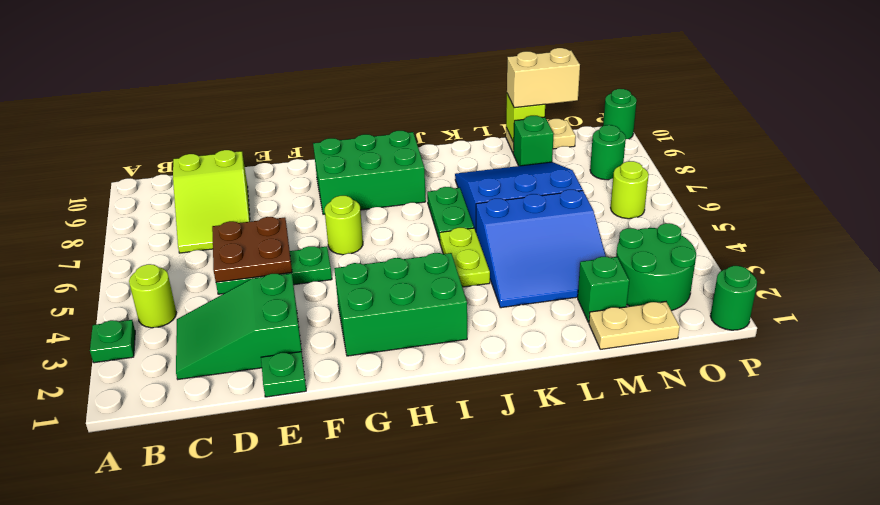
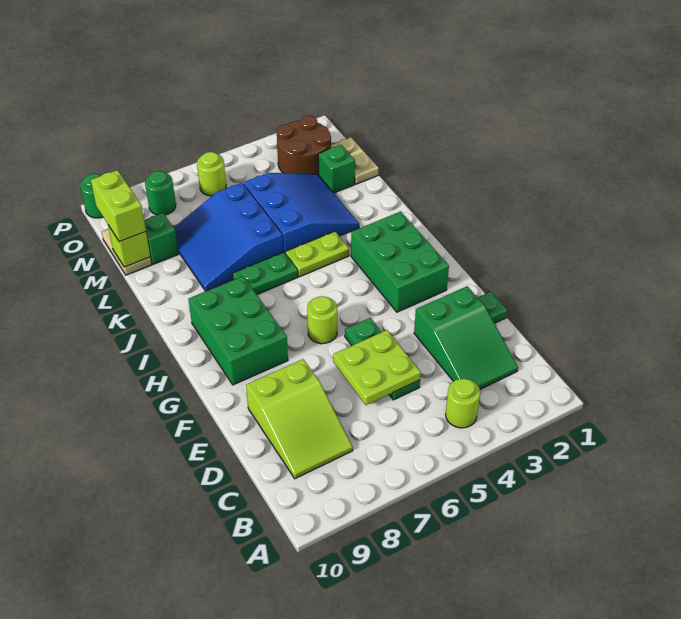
green plate A3 level 1 -> none
lime slope C7:D9 level 1 top 9 -> lime slope C8:E9 level 1 top E
brown plate D5:E6 level 2 -> lime plate D5:E6 level 2
tan brick M10:N10 level 3 -> lime brick M10:N10 level 3
green round brick N2:O3 level 1 -> brown round brick N2:O3 level 1
green round brick P1 level 1 -> none

